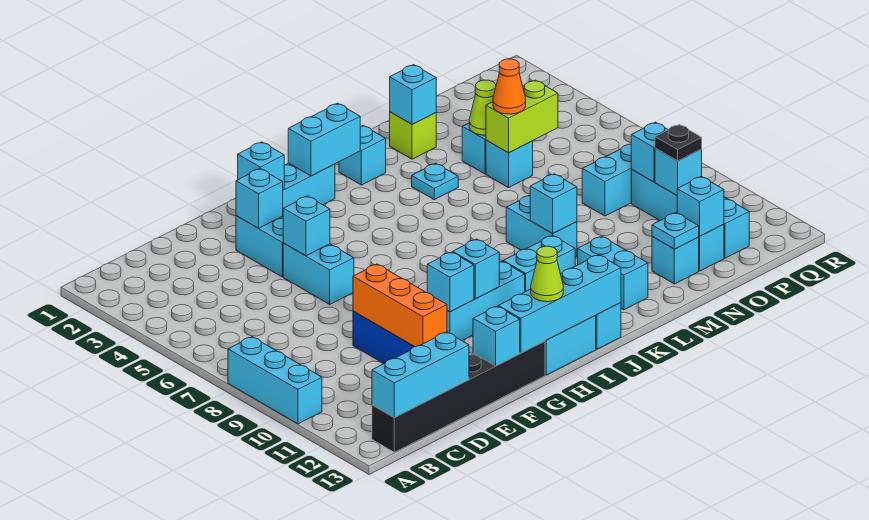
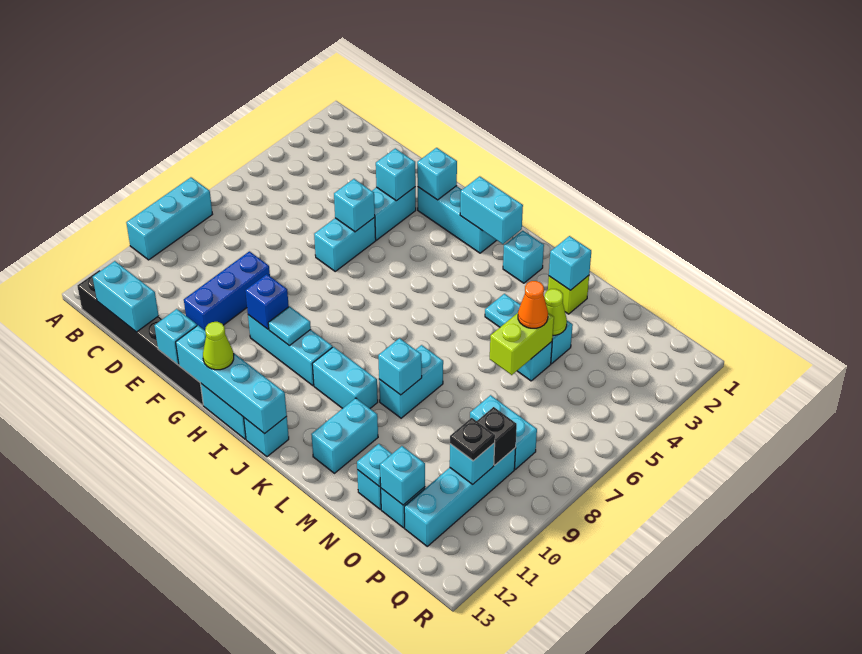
cyan brick B13:D13 level 2 -> cyan brick C13:D13 level 2
orange brick E9:E11 level 2 -> none
cyan brick G10 level 2 -> blue brick G10 level 2
cyan brick H10 level 2 -> cyan tile H10 level 2
lime brick N5:O5 level 2 -> lime brick N5:N6 level 2
cyan brick P9 level 2 -> black brick P9 level 2

